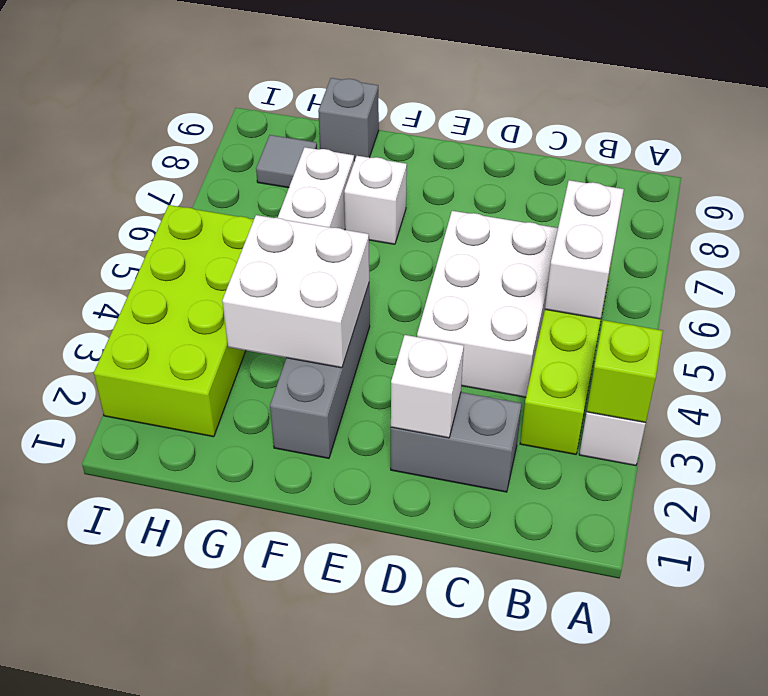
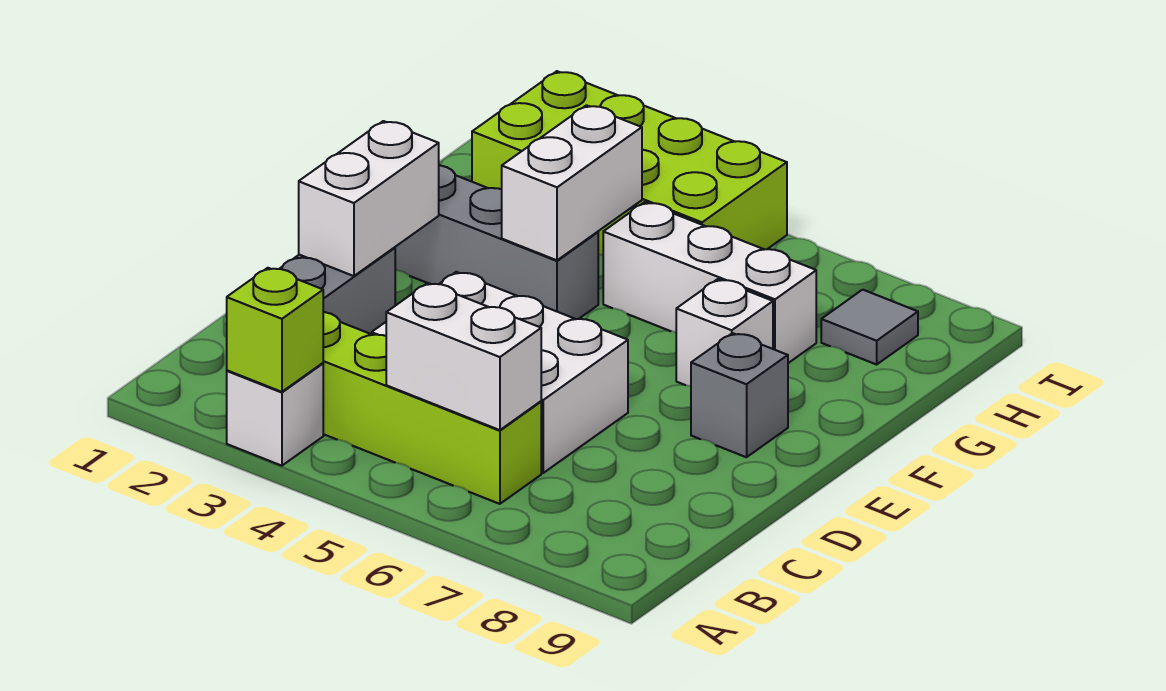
white brick D2 level 2 -> white brick D2:E2 level 2
white brick F3:G4 level 2 -> white brick F4:G4 level 2
grey brick G9 level 1 -> grey brick E8 level 1

